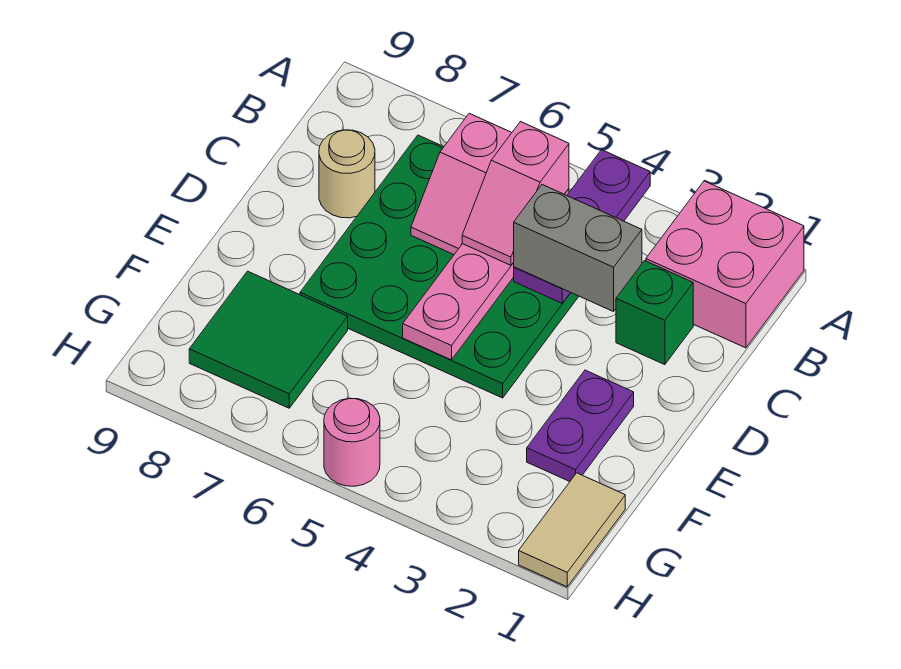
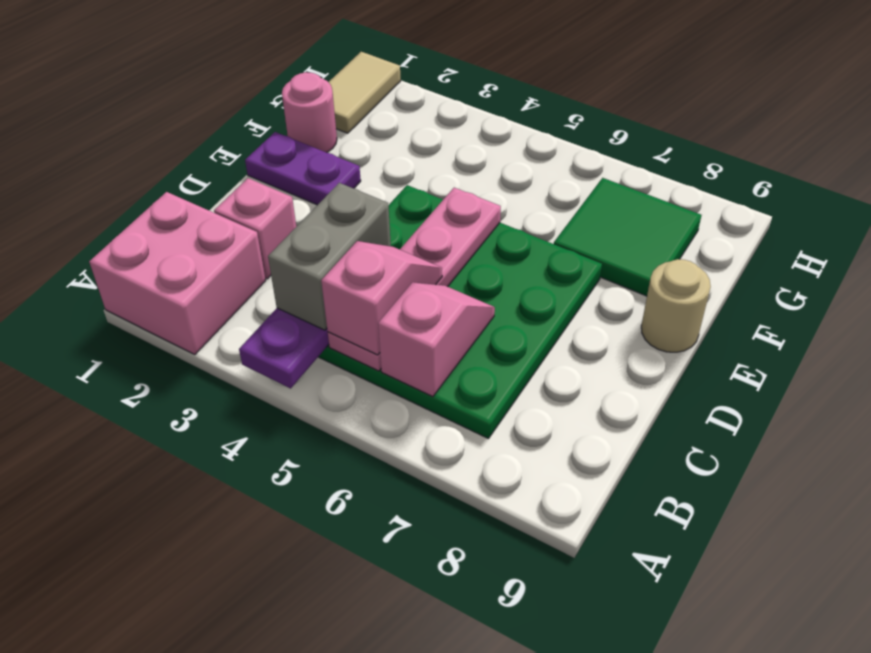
green brick C2 level 1 -> pink brick C2 level 1
grey brick C3:C4 level 3 -> grey brick B4:C4 level 3
tan round brick C8 level 1 -> tan round brick E9 level 1
purple plate E2:F2 level 1 -> purple plate E1:E2 level 1
pink round brick H5 level 1 -> pink round brick F1 level 1

